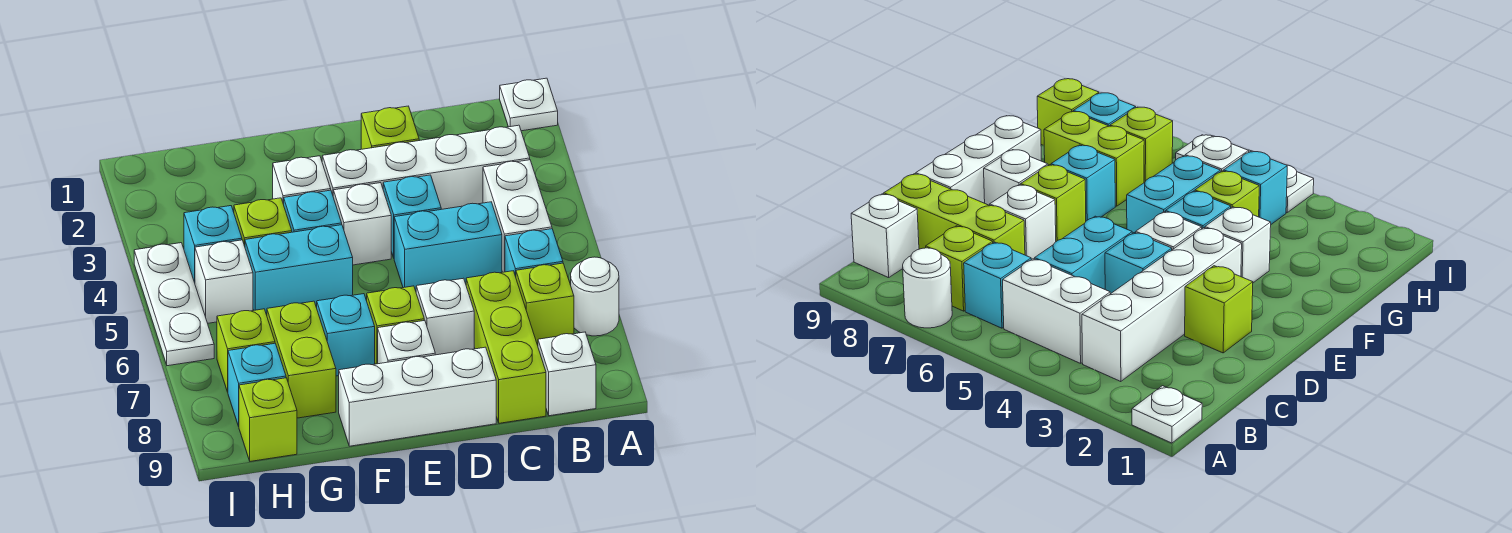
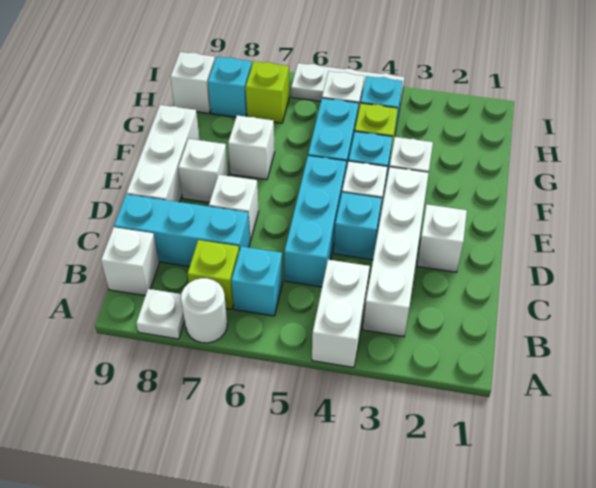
white plate A1 level 1 -> white plate A8 level 1
white brick B4:B5 level 1 -> white brick A4:B4 level 1
cyan brick C5:D5 level 1 -> cyan brick C5:E5 level 1
lime brick C7:C9 level 1 -> cyan brick C7:C9 level 1
lime brick D2 level 1 -> white brick D2 level 1
lime brick E7 level 1 -> none
cyan brick F7 level 1 -> white brick F7 level 1
lime brick G7:G8 level 1 -> none
lime brick H9 level 1 -> white brick H9 level 1

